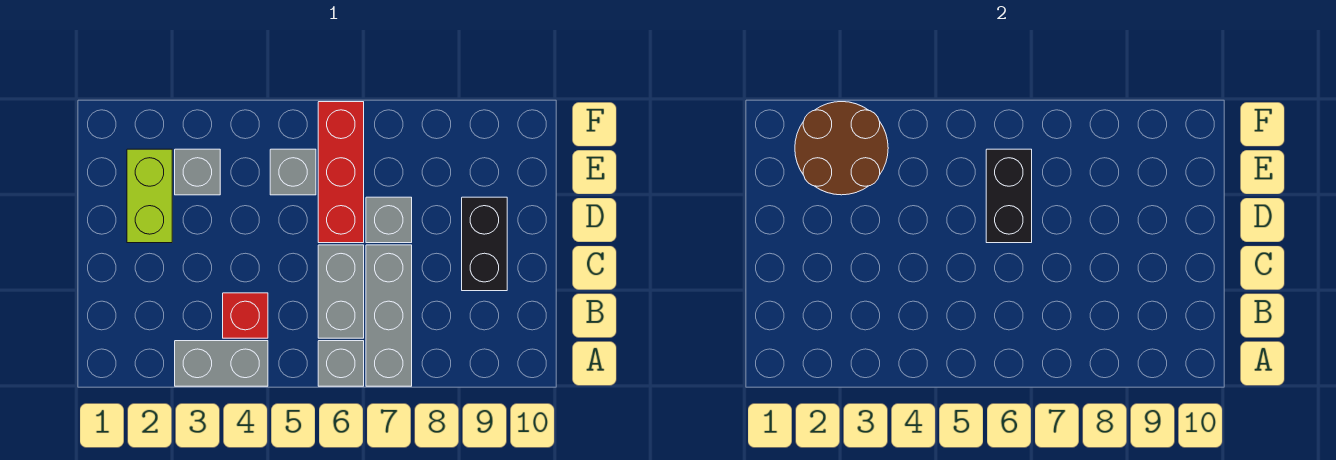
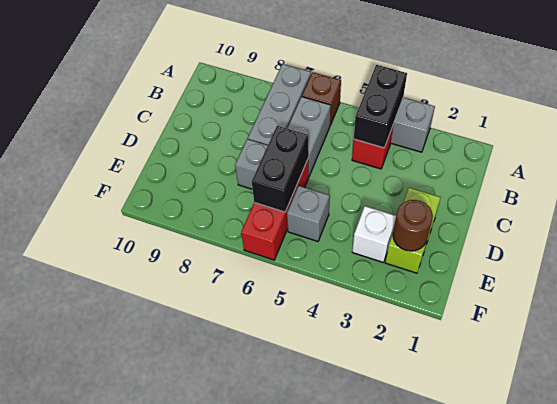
grey brick A6 level 1 -> brown brick A6 level 1
black brick C9:D9 level 1 -> black brick A4:B4 level 2
brown round brick E2:F3 level 2 -> brown round brick E2 level 2
grey brick E3 level 1 -> white brick E3 level 1

